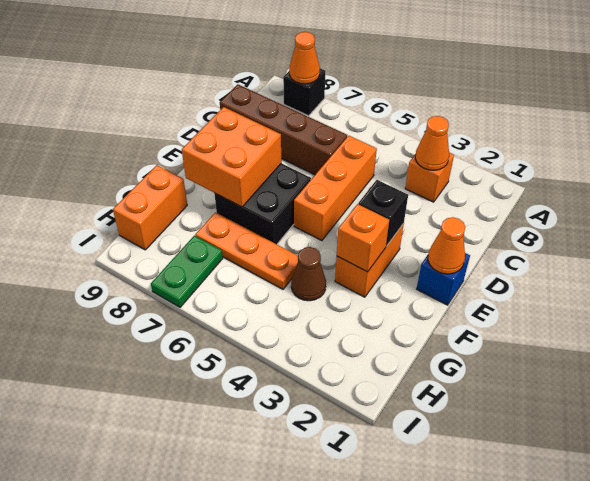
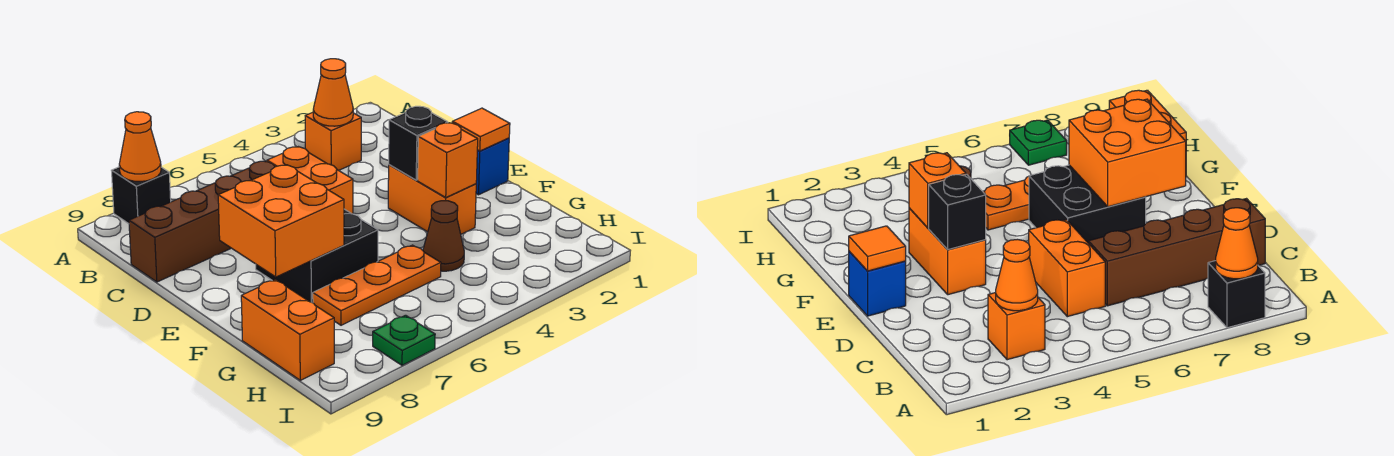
orange brick C5:E5 level 1 -> orange brick C5:D5 level 1
orange cone E1 level 2 -> orange tile E1 level 2
green plate H7:I7 level 1 -> green plate I7 level 1

